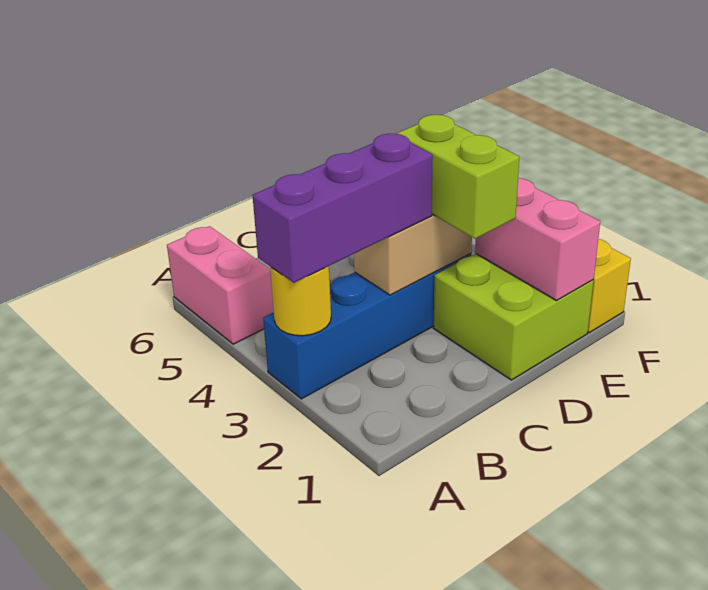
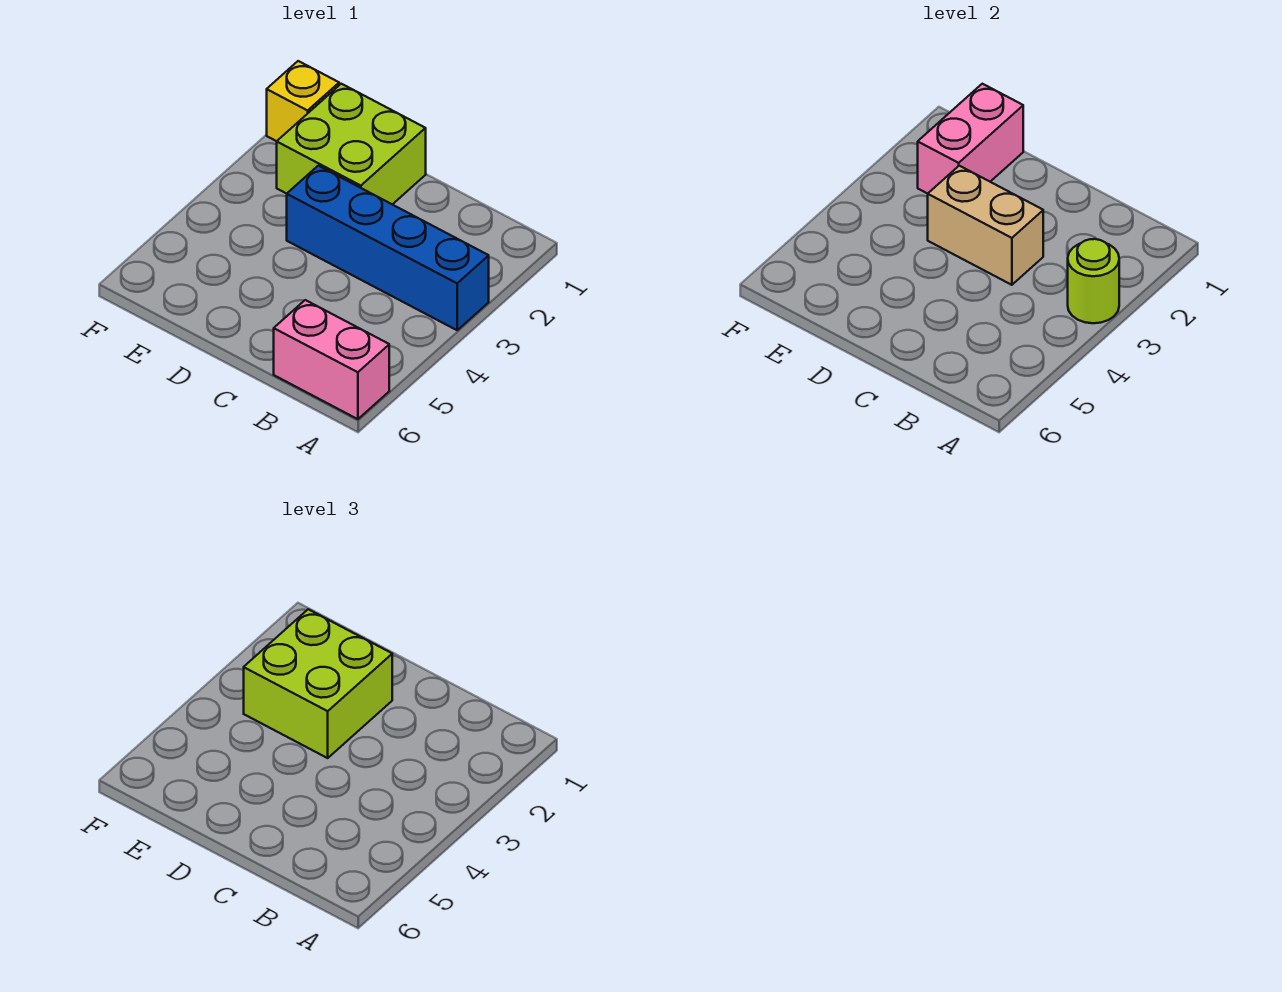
yellow round brick A3 level 2 -> lime round brick A3 level 2
purple brick A3:C3 level 3 -> none
pink brick A5:A6 level 1 -> pink brick A6:B6 level 1
lime brick D2:D3 level 3 -> lime brick D2:E3 level 3

